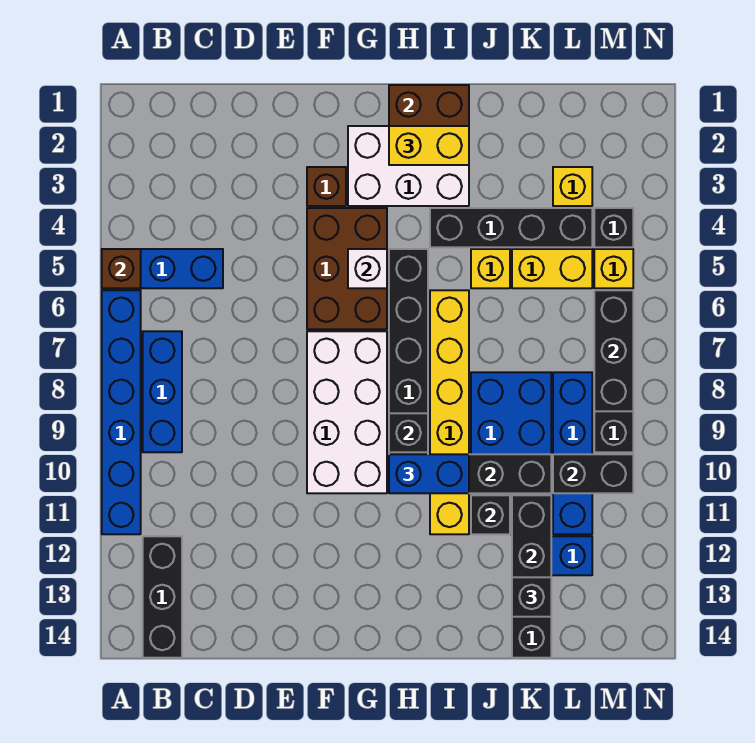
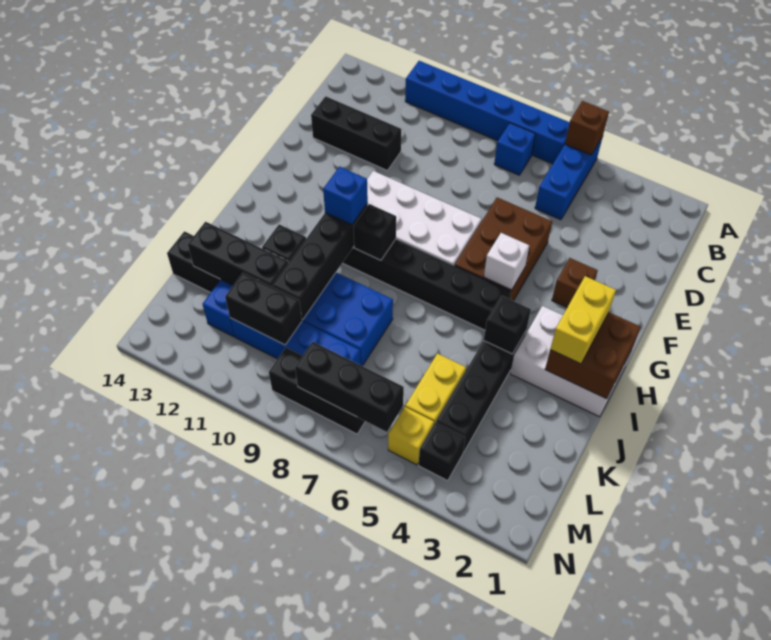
blue brick B7:B9 level 1 -> blue brick B7 level 1
black brick B12:B14 level 1 -> black brick D11:D13 level 1
brown brick F4:G6 level 1 -> brown brick E5:G6 level 1
white brick G2:I3 level 1 -> white brick H1:I3 level 1
blue brick H10:I10 level 3 -> blue brick H10 level 3
yellow brick I6:I11 level 1 -> none
yellow brick J5 level 1 -> none
black brick K13 level 3 -> black brick I4 level 2
yellow brick L3 level 1 -> none
black brick L10:M10 level 2 -> black brick L10:L11 level 2

